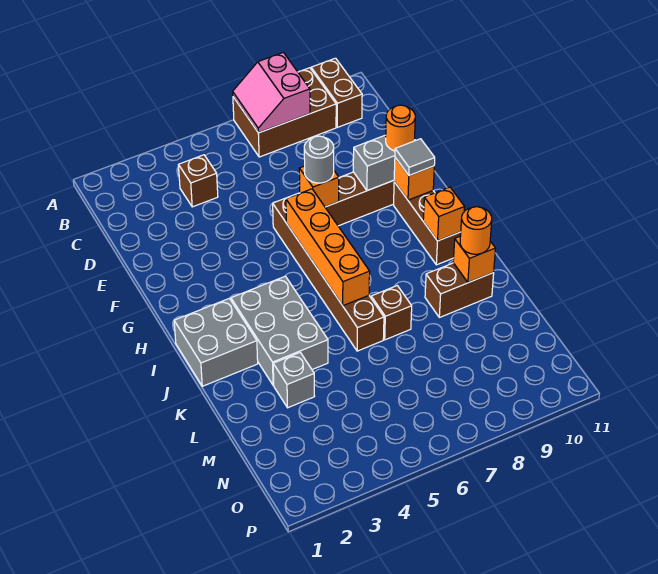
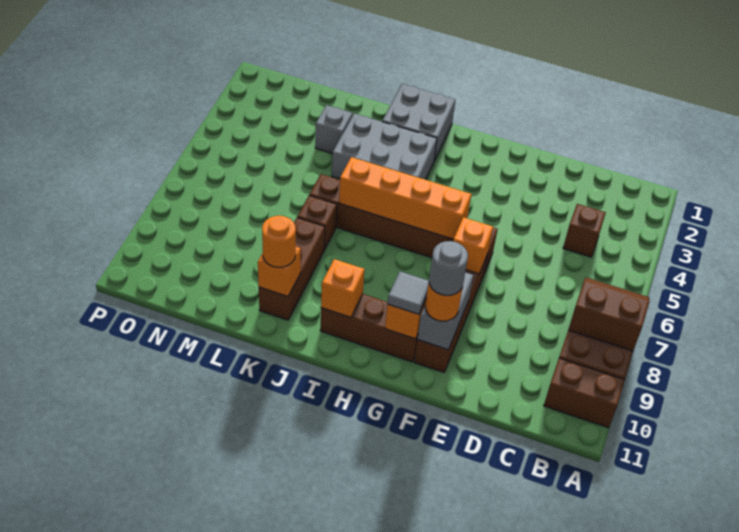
pink slope A7:B8 level 2 top 8 -> brown slope A7:B8 level 2 top 8
grey round brick F7 level 3 -> grey round brick F10 level 4
brown brick K9:K10 level 1 -> brown brick K8:K10 level 1

